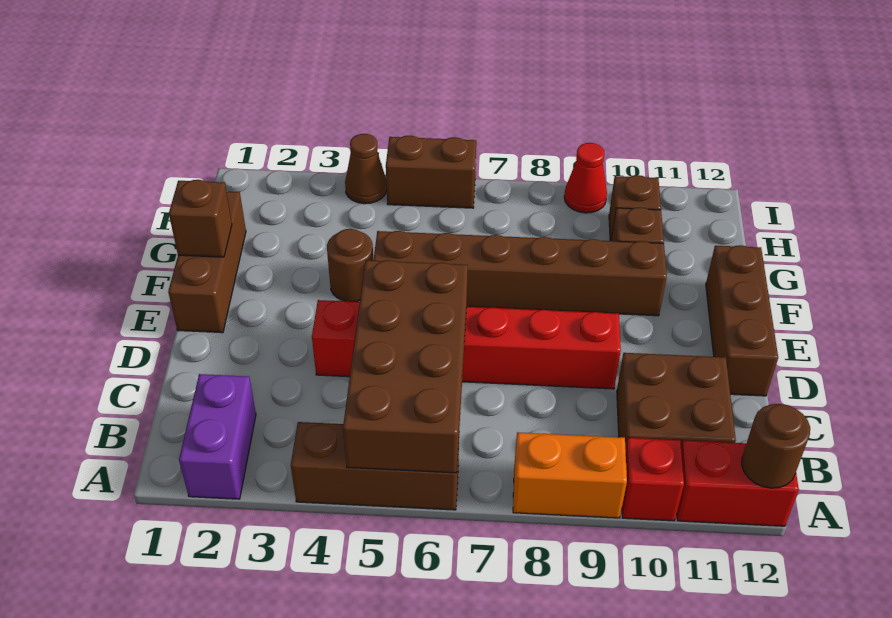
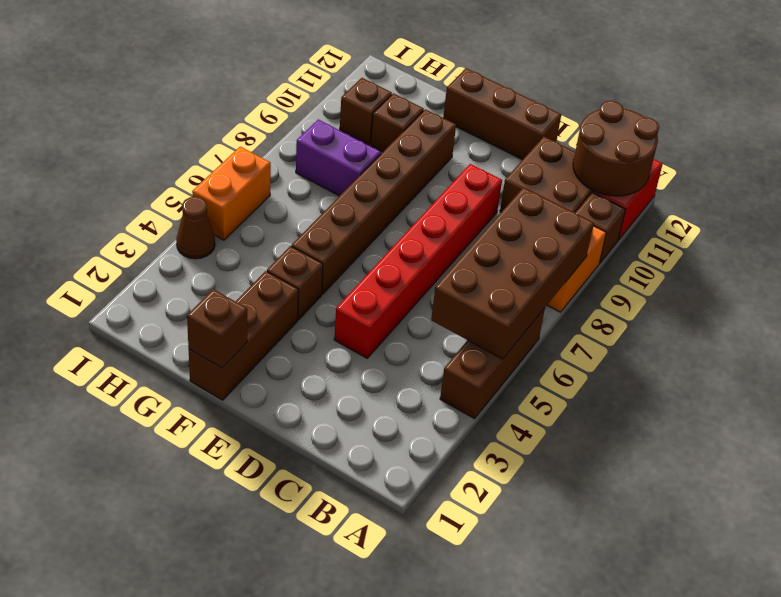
purple brick A2:B2 level 1 -> purple brick G8:H8 level 1
brown brick A5:D6 level 2 -> brown brick A5:B8 level 2
red brick A10 level 1 -> brown brick A10 level 1
brown round brick A12 level 2 -> brown round brick A11:B12 level 2
brown brick E1:G1 level 1 -> brown brick F1:F3 level 1
brown round brick F4 level 1 -> brown brick F4 level 1
brown brick I5:I6 level 1 -> orange brick I5:I6 level 1
red cone I9 level 1 -> none

